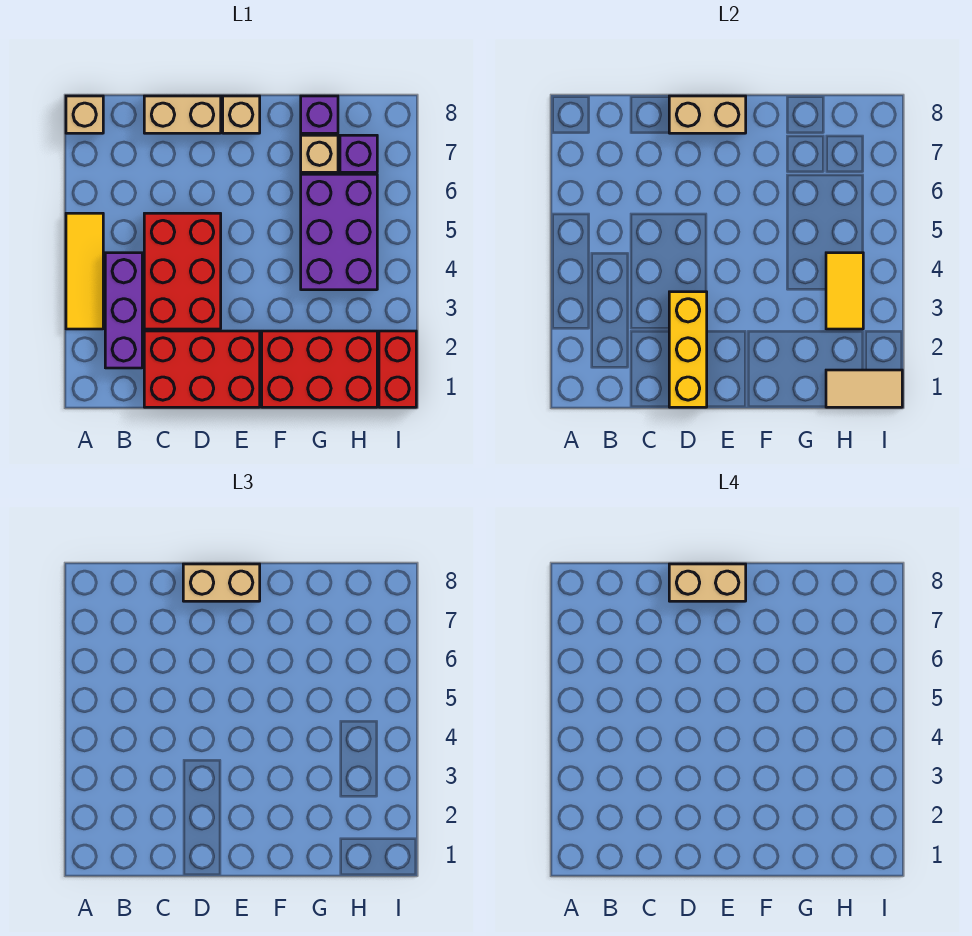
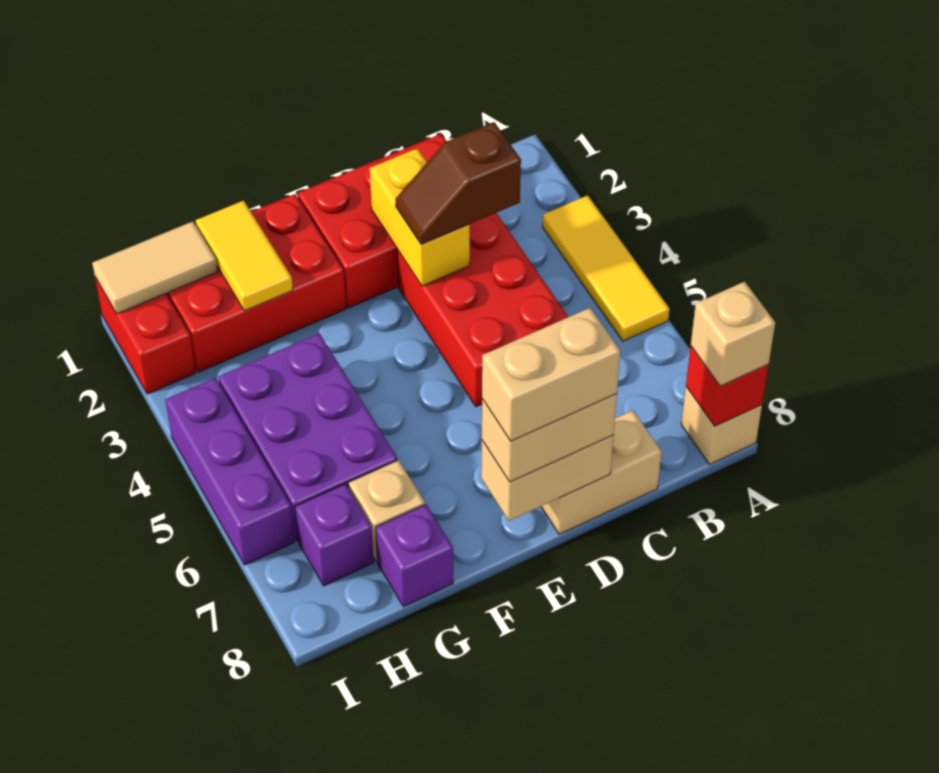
none -> red brick A8 level 2
purple brick B2:B4 level 1 -> purple brick I4:I6 level 1
none -> brown slope C3:D3 level 3 top C
yellow brick D1:D3 level 2 -> yellow brick D2:D3 level 2
tan brick E8 level 1 -> tan brick A8 level 3
yellow tile H3:H4 level 2 -> yellow tile G1:G2 level 2

